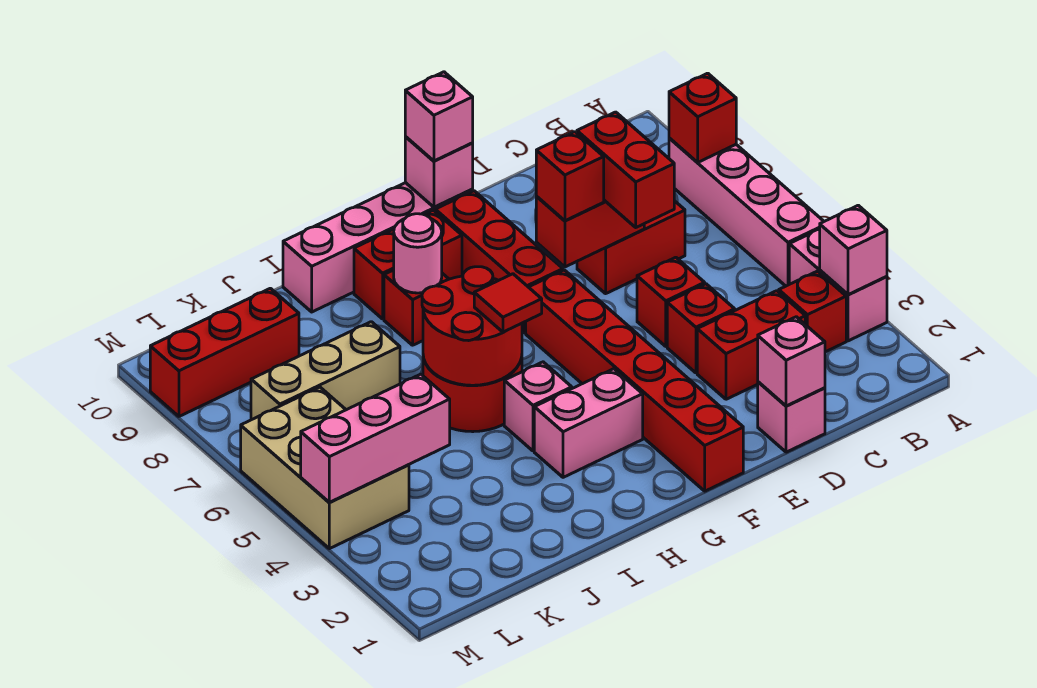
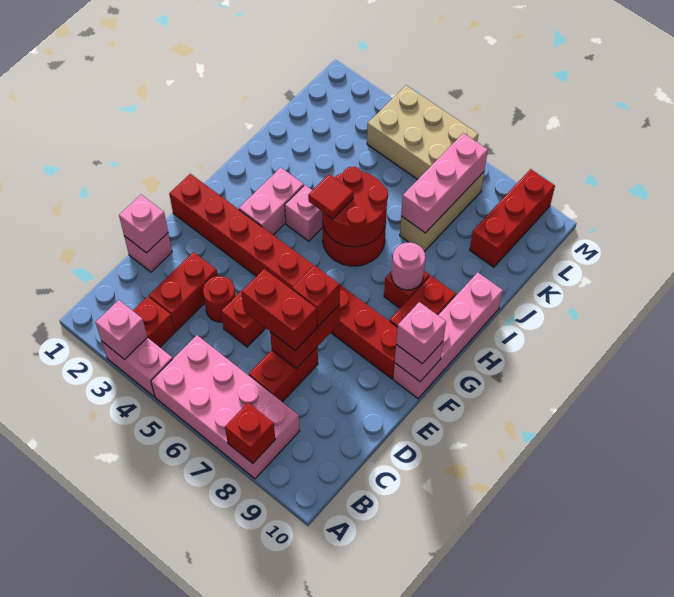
pink brick A5:A8 level 1 -> pink brick A5:B8 level 1
red brick D4 level 1 -> red round brick D4 level 1
pink brick K4:M4 level 2 -> pink brick J7:L7 level 2

